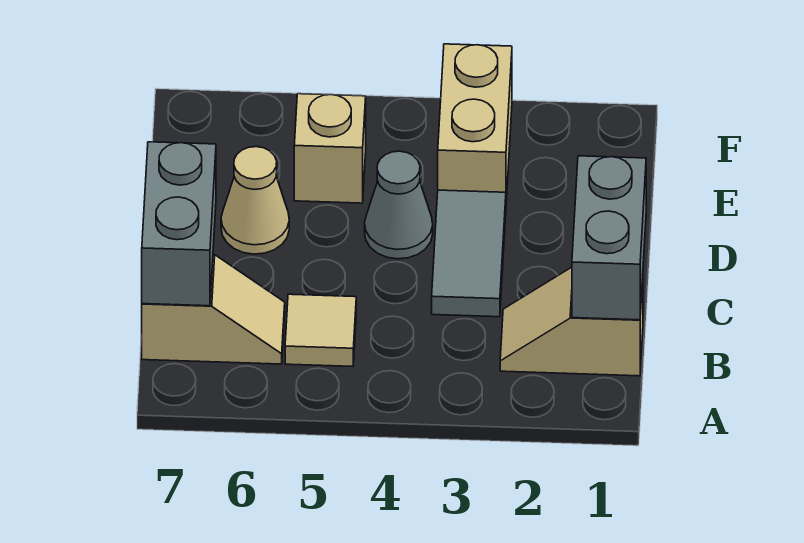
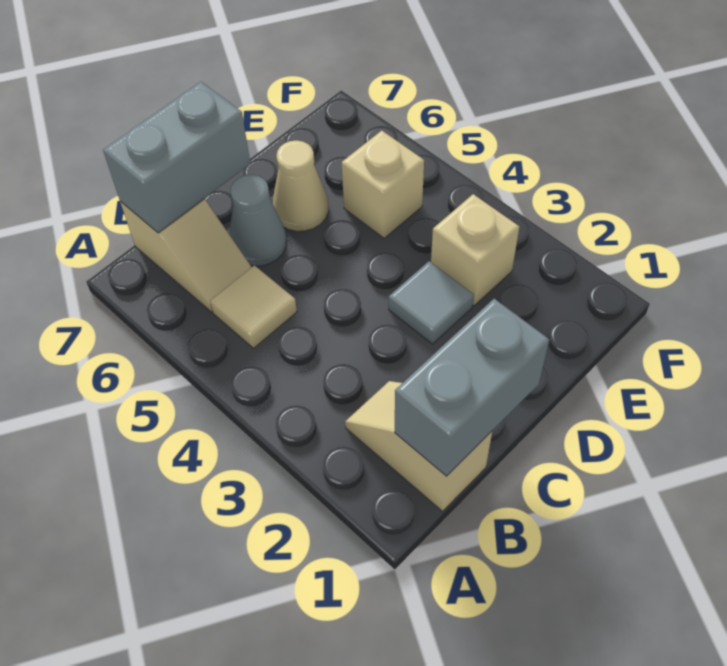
grey tile C3:D3 level 1 -> grey tile D3 level 1
grey cone D4 level 1 -> grey cone C6 level 1
tan brick E3:F3 level 1 -> tan brick E3 level 1

